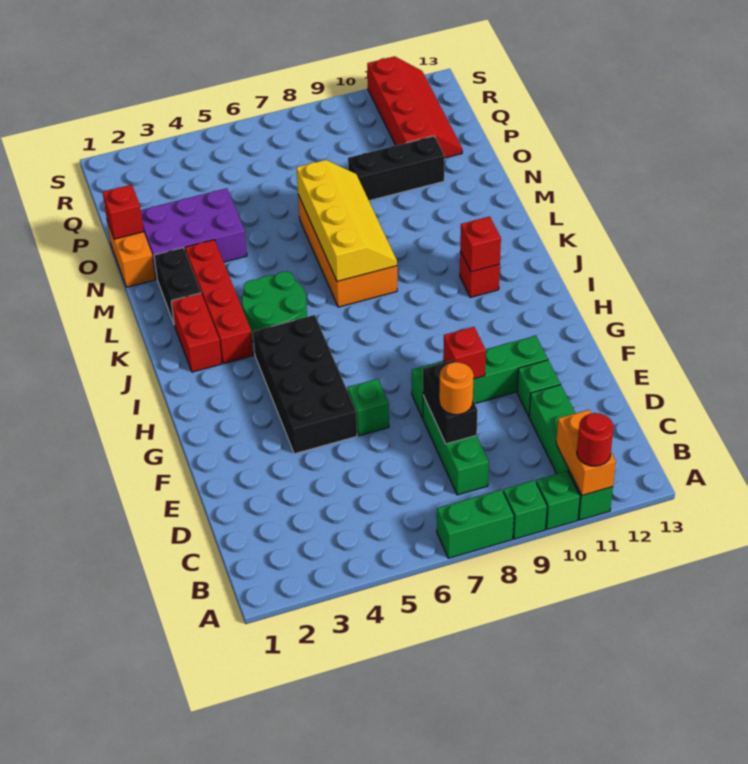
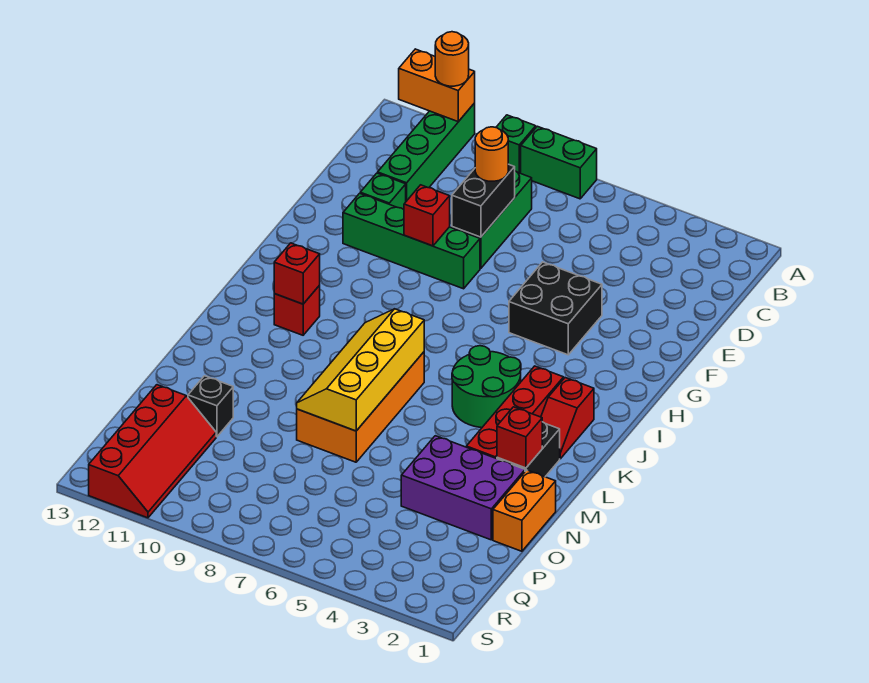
green brick A10 level 1 -> none
orange brick A11:B11 level 2 -> orange brick A11:A12 level 2
red round brick A11 level 3 -> orange round brick A11 level 3
black brick F4:I5 level 1 -> black brick F4:G5 level 1
green brick F6 level 1 -> none
red brick J2:K2 level 1 -> red slope J2:K2 level 1 top J
red brick O1 level 2 -> red brick M2 level 2
black brick O9:O11 level 1 -> black brick O11 level 1
red slope P11:S12 level 1 top 11 -> red slope P11:S12 level 1 top 12

